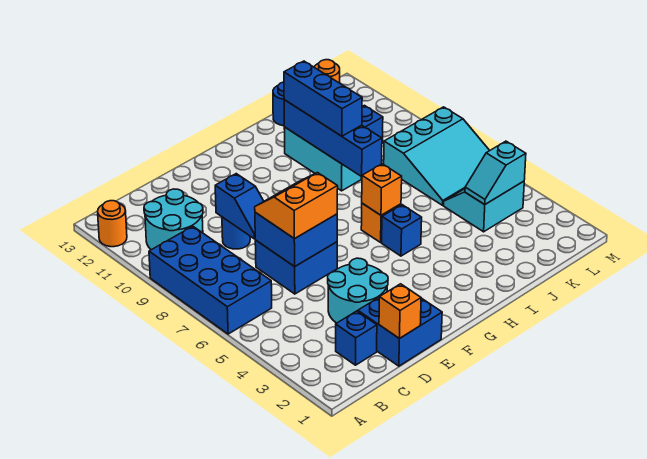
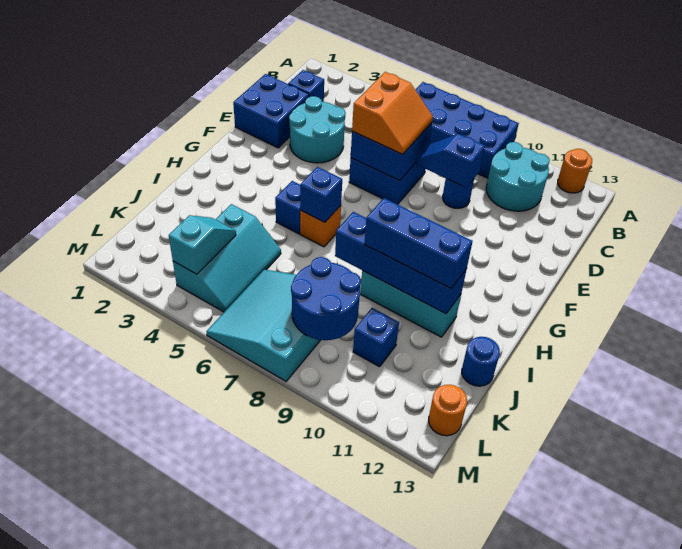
orange brick D1 level 2 -> none
orange brick H6 level 2 -> blue brick H6 level 2
cyan slope K4:L5 level 1 top 4 -> cyan slope J4:L5 level 1 top 4
none -> blue round brick K8:L9 level 2

